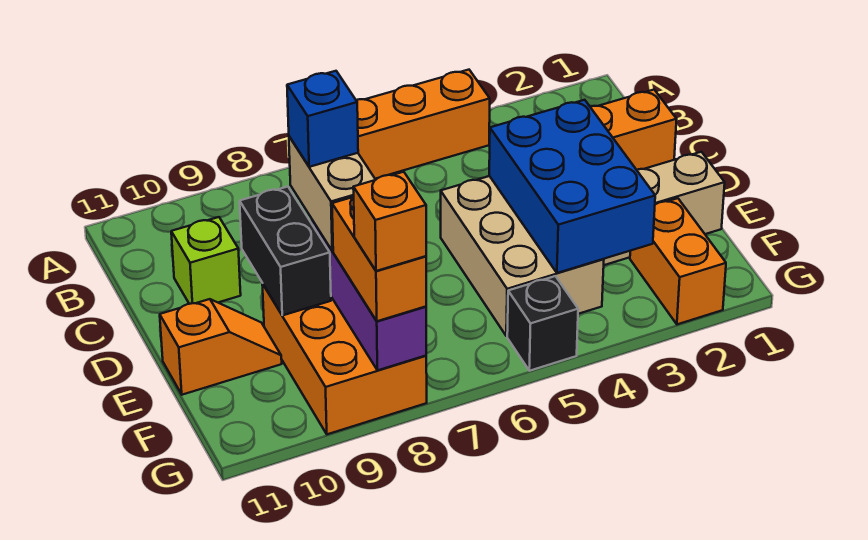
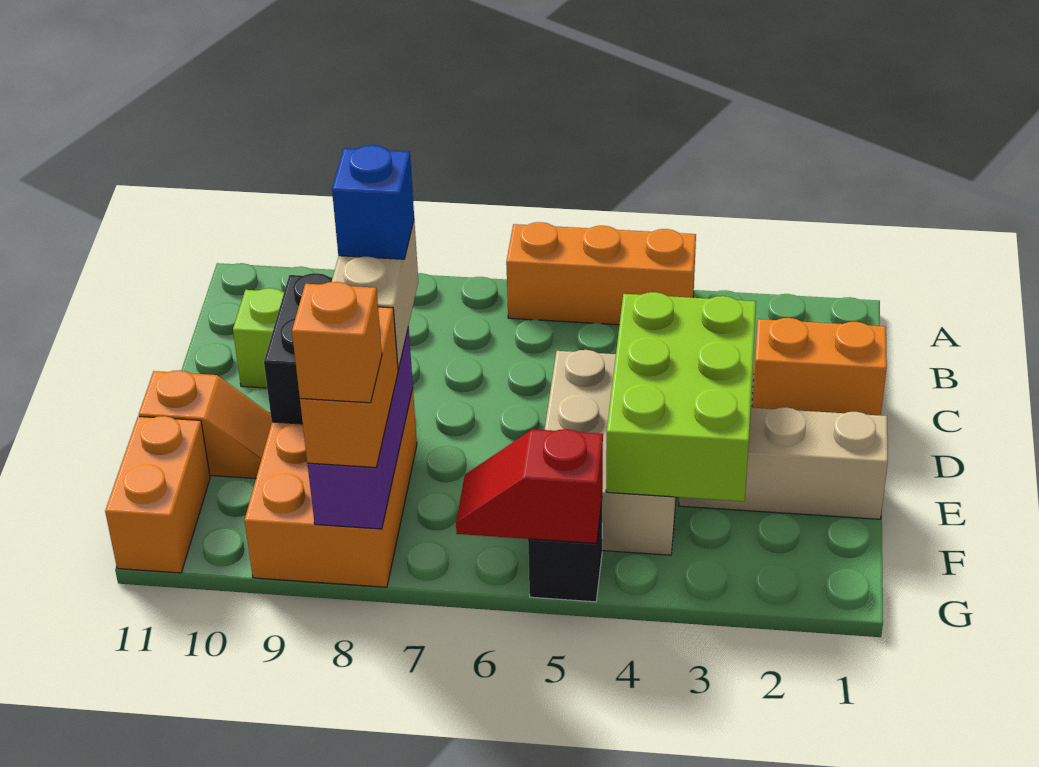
blue brick D3:F4 level 2 -> lime brick D3:F4 level 2
orange brick F2:G2 level 1 -> orange brick F11:G11 level 1
none -> red slope G5:G6 level 2 top 5

